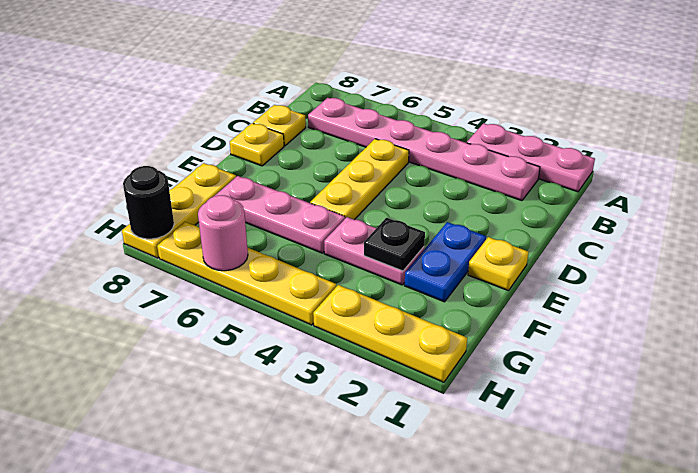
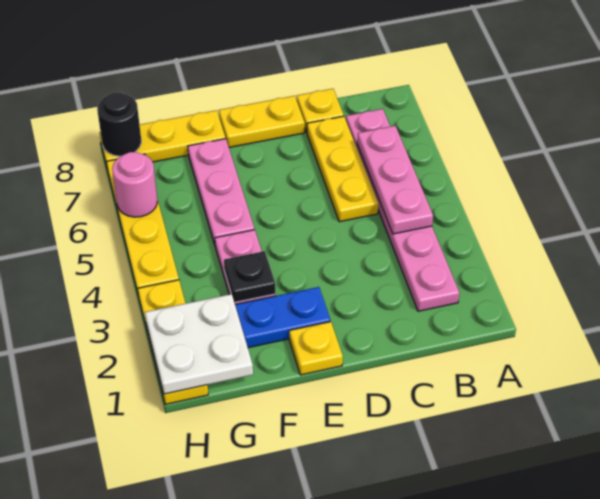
pink plate A1:A3 level 1 -> pink plate B4:B6 level 2
yellow plate C5:E5 level 1 -> yellow plate C5:C7 level 1
yellow plate D8 level 1 -> yellow plate D8:E8 level 1
none -> white plate G1:H2 level 2

